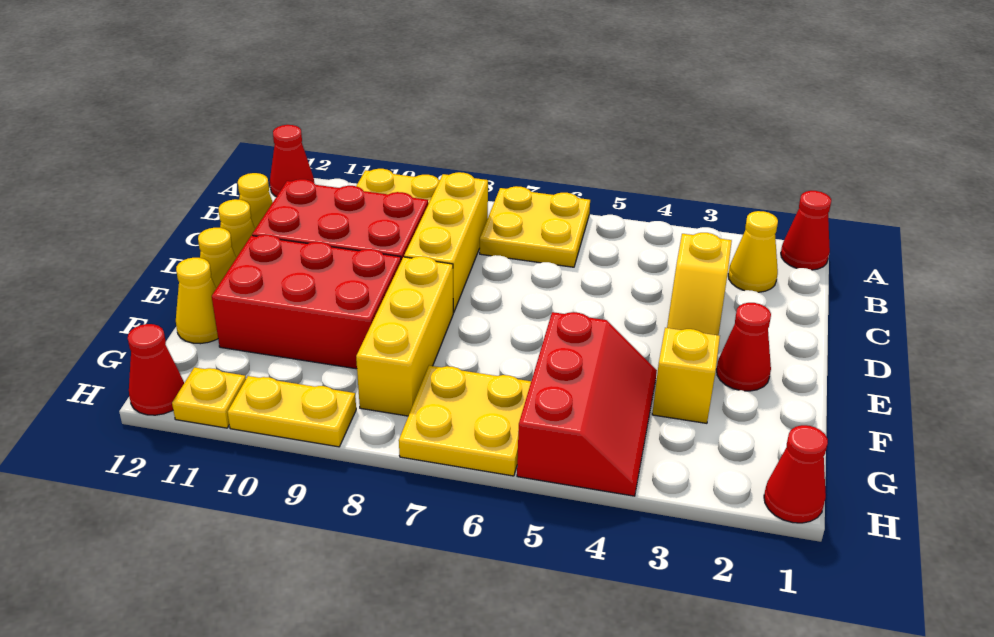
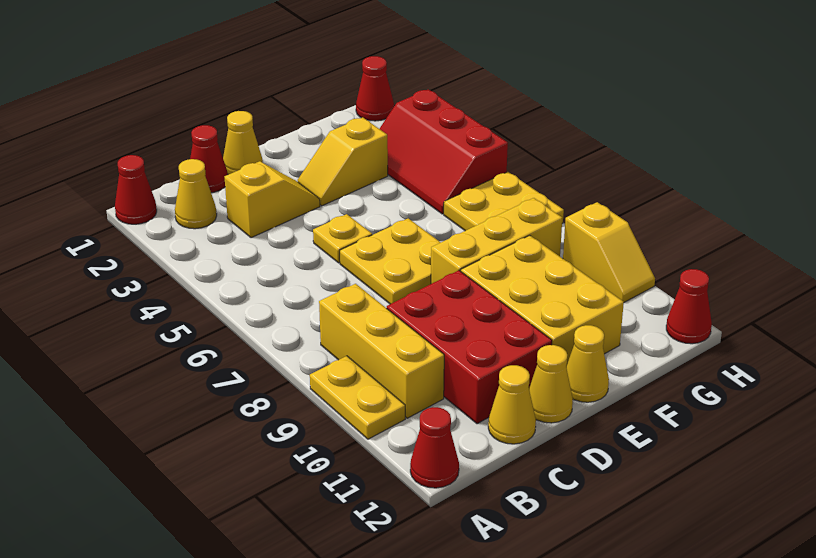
yellow plate A6:B7 level 1 -> yellow plate D6:E7 level 1
yellow brick B8:D8 level 1 -> yellow brick B8:B10 level 1
red cone E2 level 1 -> red cone C1 level 1
red brick E9:F11 level 1 -> yellow brick E9:F11 level 1
red slope F4:H5 level 1 top 5 -> red slope G3:H5 level 1 top H
yellow cone F12 level 1 -> yellow cone D1 level 1
yellow plate H9:H10 level 1 -> yellow slope H9:H10 level 1 top 9
yellow plate H11 level 1 -> yellow plate D5 level 1

